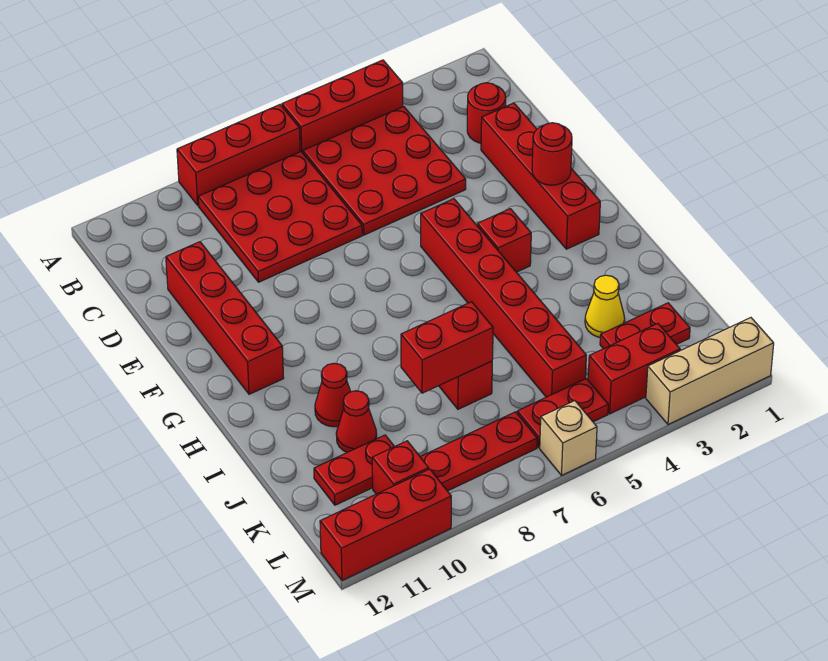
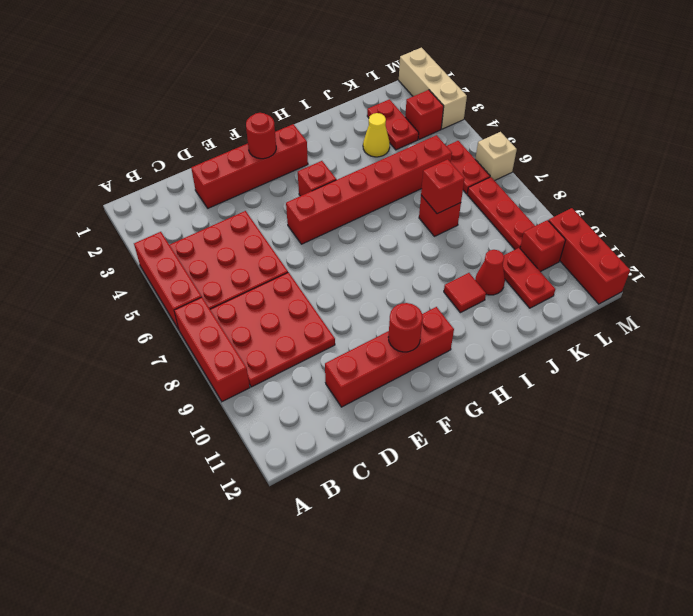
red round brick C2 level 1 -> red round brick F11 level 2
red cone I10 level 1 -> red tile I10 level 1
red brick J7:J8 level 2 -> red brick J7 level 2
red brick L3:L4 level 1 -> red brick L3 level 1

